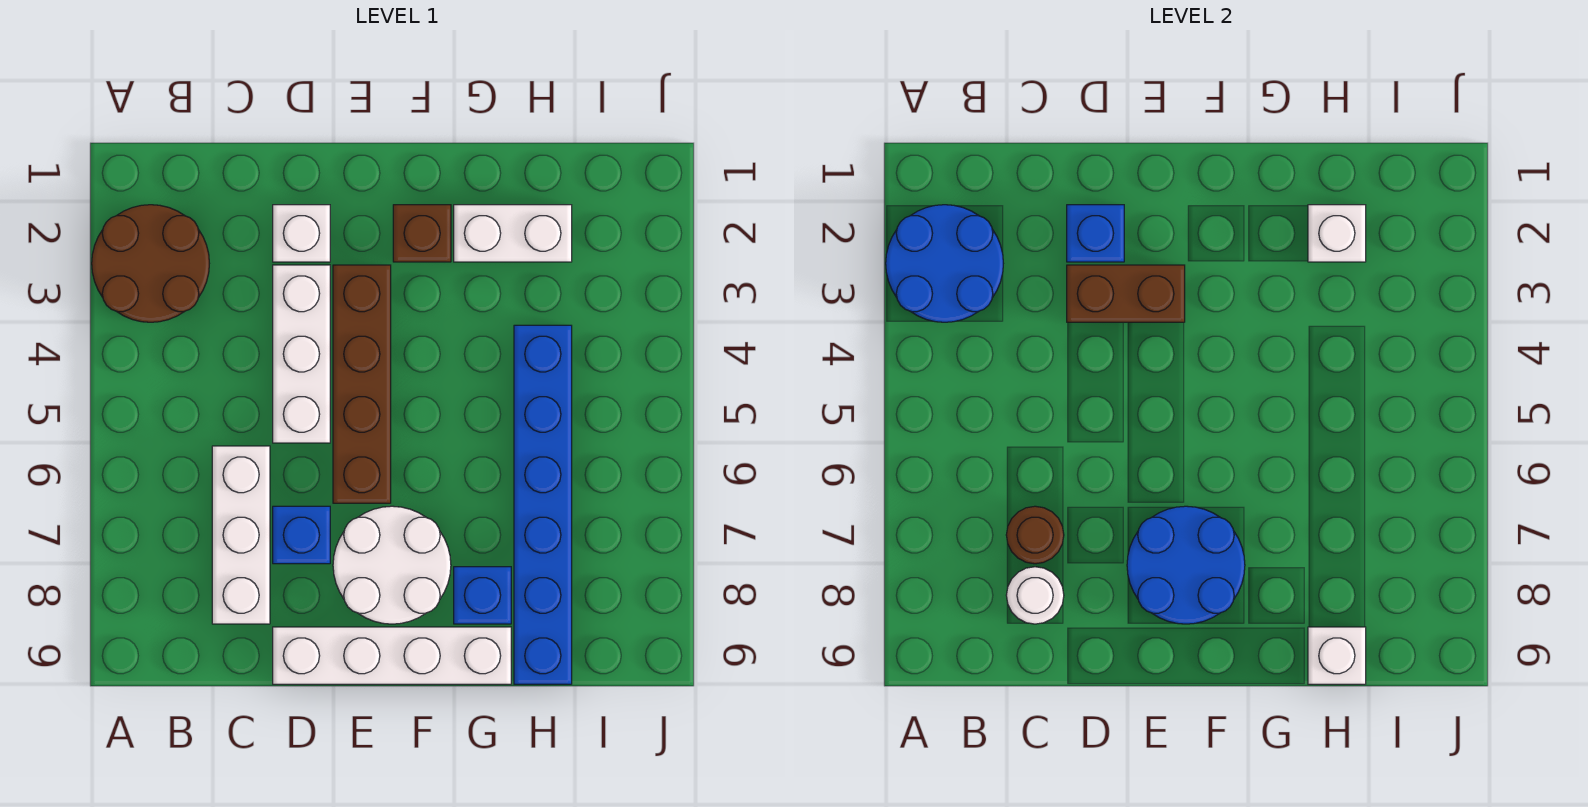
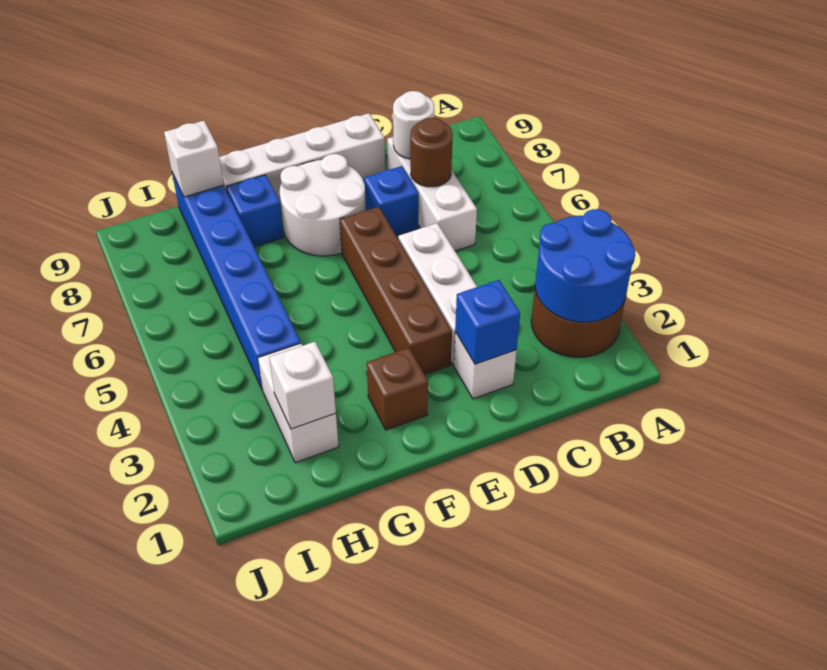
brown brick D3:E3 level 2 -> none
blue round brick E7:F8 level 2 -> none
white brick G2:H2 level 1 -> white brick H2:H3 level 1

